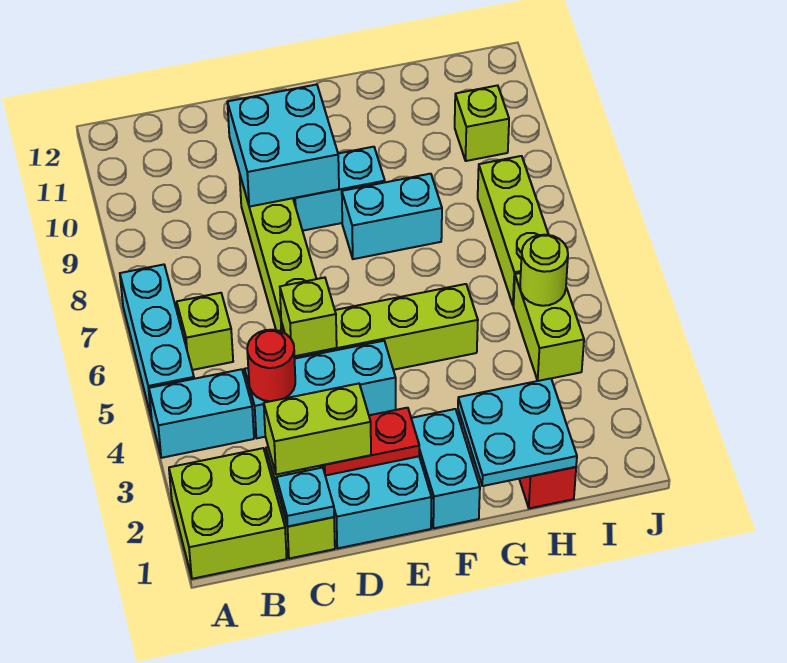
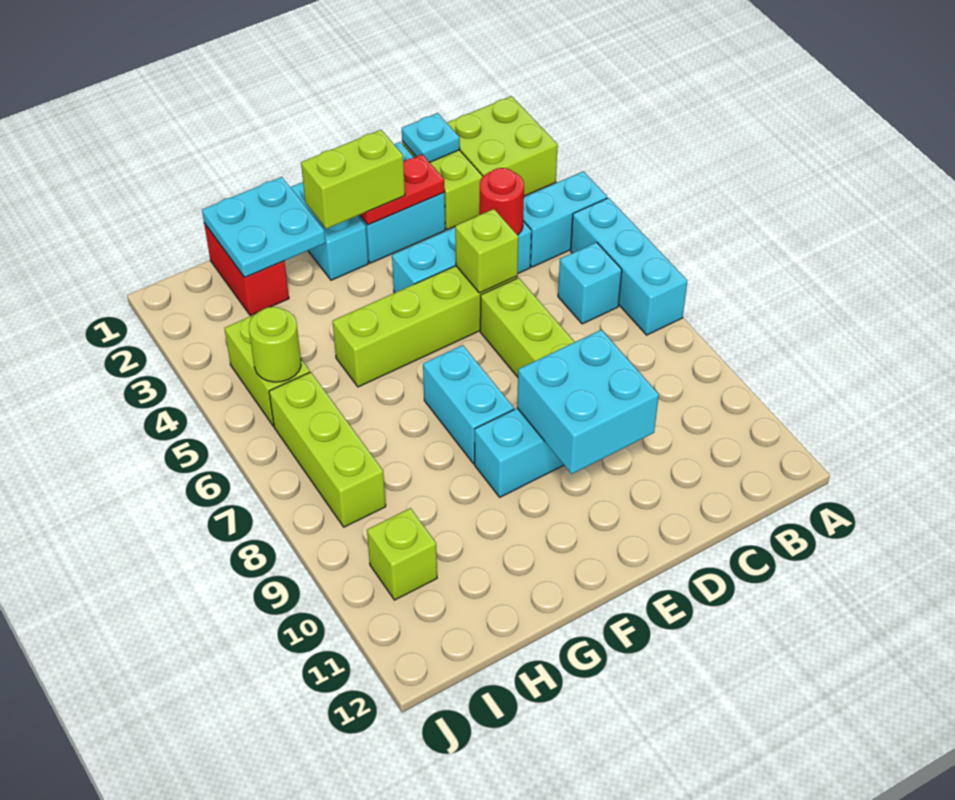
lime brick B6 level 1 -> cyan brick B6 level 1
lime brick C2:D2 level 3 -> lime brick E2:F2 level 3
cyan brick F8:G8 level 1 -> cyan brick F7:F8 level 1

